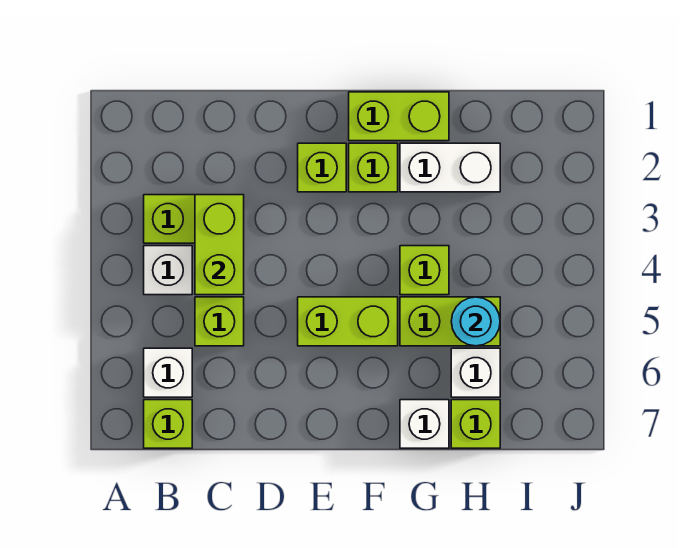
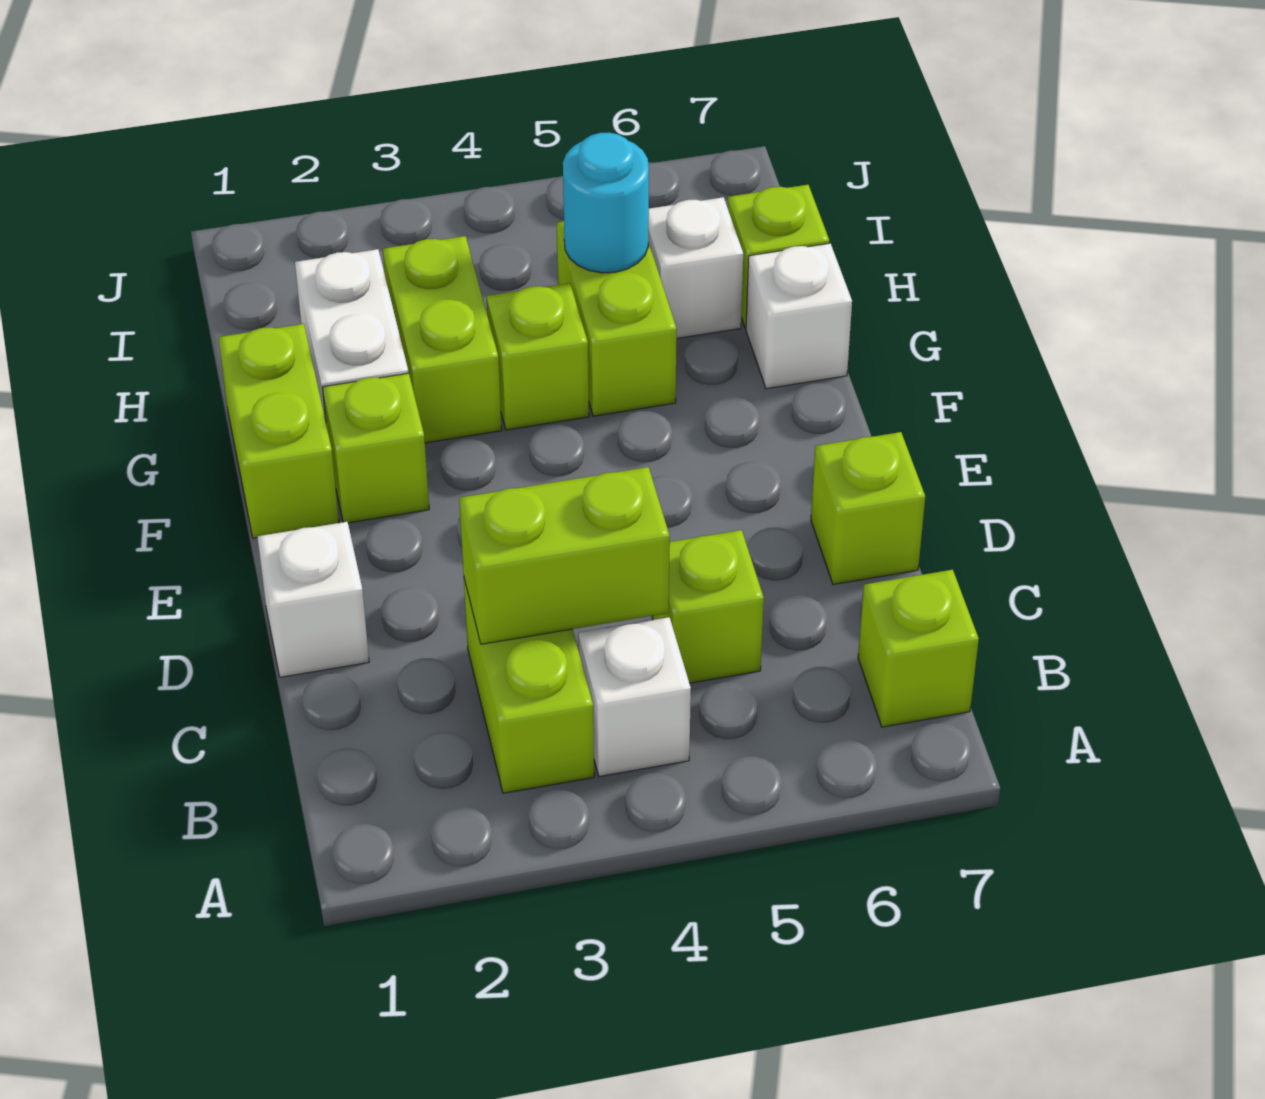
white brick B6 level 1 -> white brick D1 level 1
lime brick E2 level 1 -> lime brick D7 level 1
lime brick E5:F5 level 1 -> lime brick G3:H3 level 1

